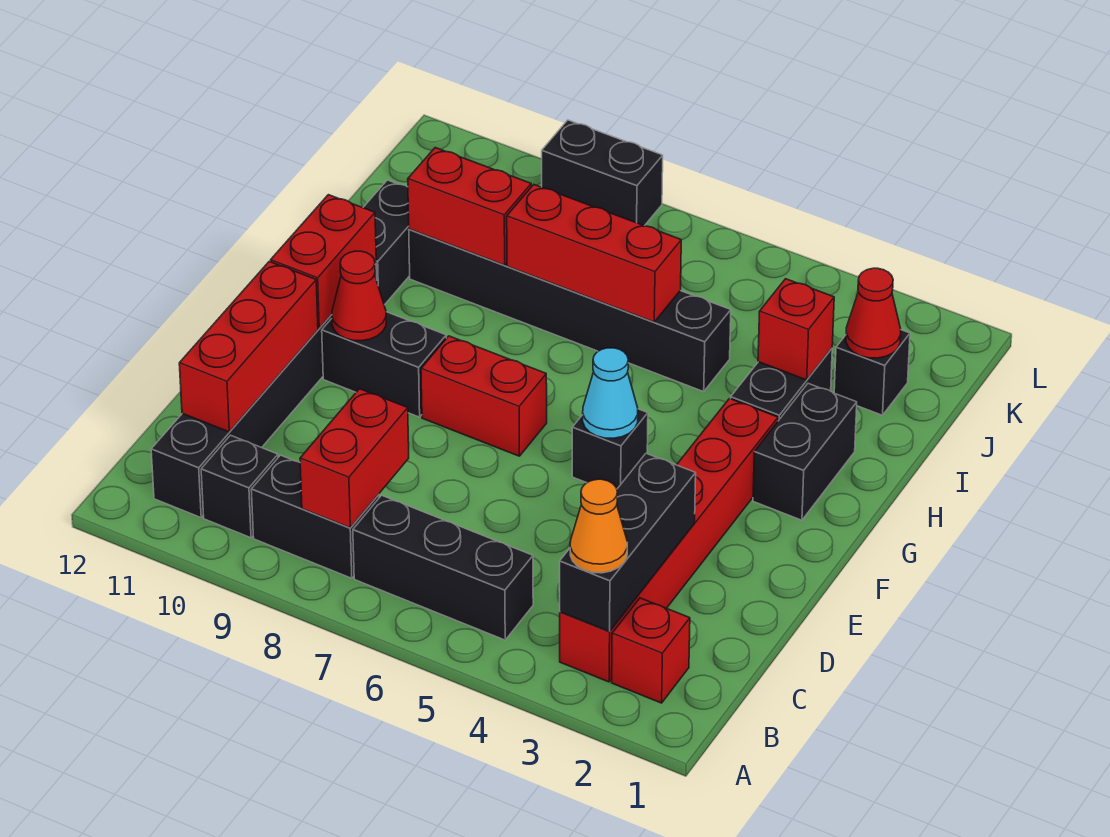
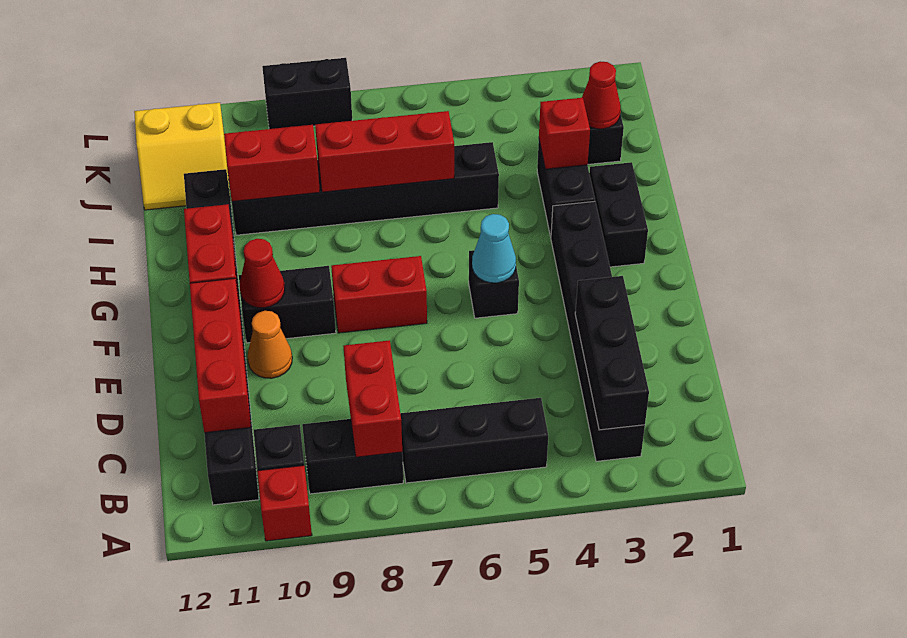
red brick B2 level 1 -> red brick A10 level 1
red brick B3:G3 level 1 -> black brick B3:G3 level 1
orange cone B3 level 3 -> orange cone E10 level 1
none -> yellow slope J11:K12 level 1 top K

